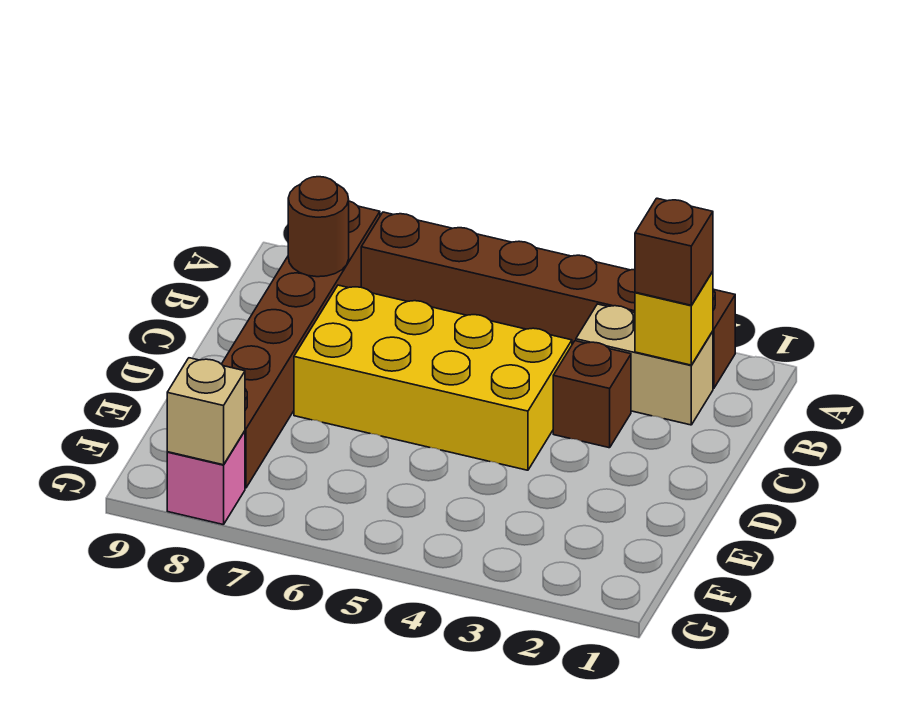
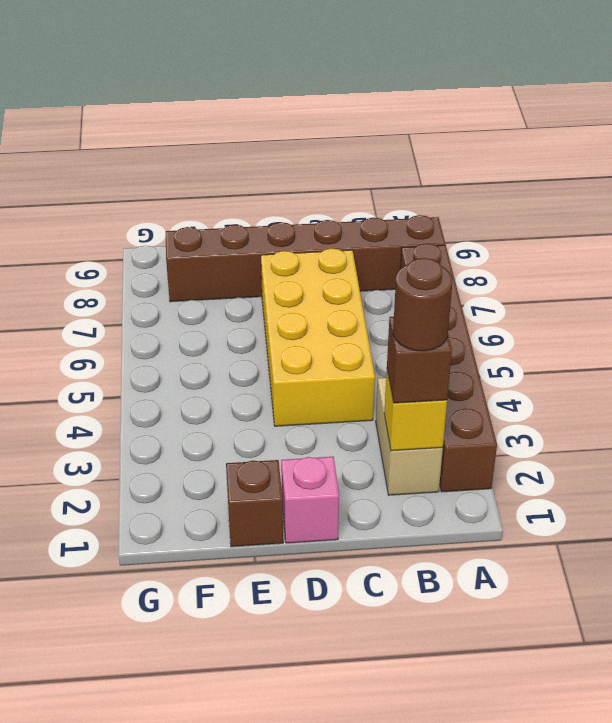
brown round brick B8 level 2 -> brown round brick B2 level 4
brown brick C3 level 1 -> brown brick E1 level 1
pink brick G8 level 1 -> pink brick D1 level 1
tan brick G8 level 2 -> none

